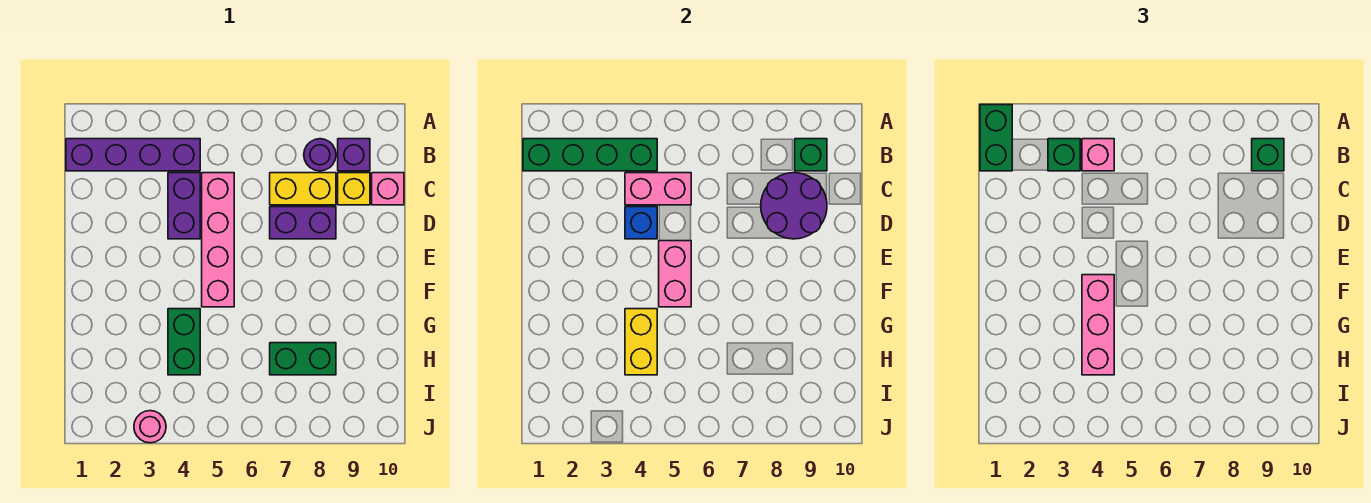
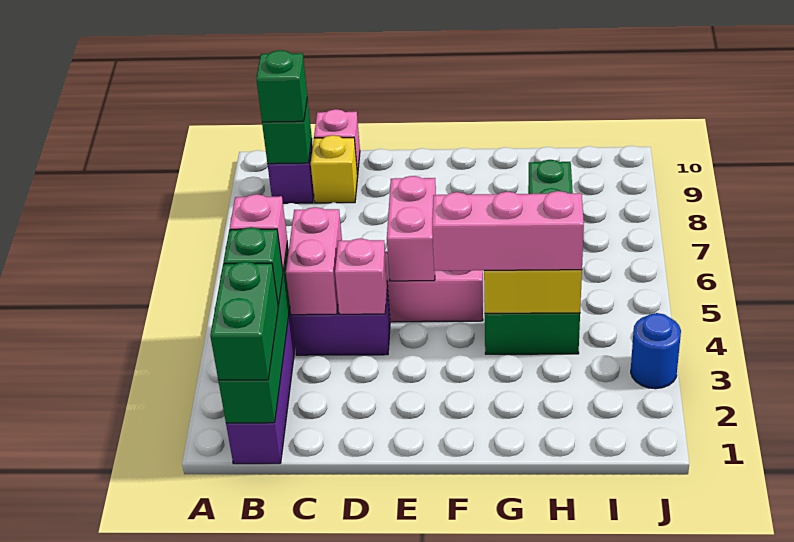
green brick A1:B1 level 3 -> green brick B1:B2 level 3
purple round brick B8 level 1 -> none
yellow brick C7:C8 level 1 -> none
purple round brick C8:D9 level 2 -> none
blue brick D4 level 2 -> pink brick D4 level 2
purple brick D7:D8 level 1 -> none
pink brick E5:F5 level 2 -> pink brick E5:E6 level 2
pink round brick J3 level 1 -> blue round brick J3 level 1

